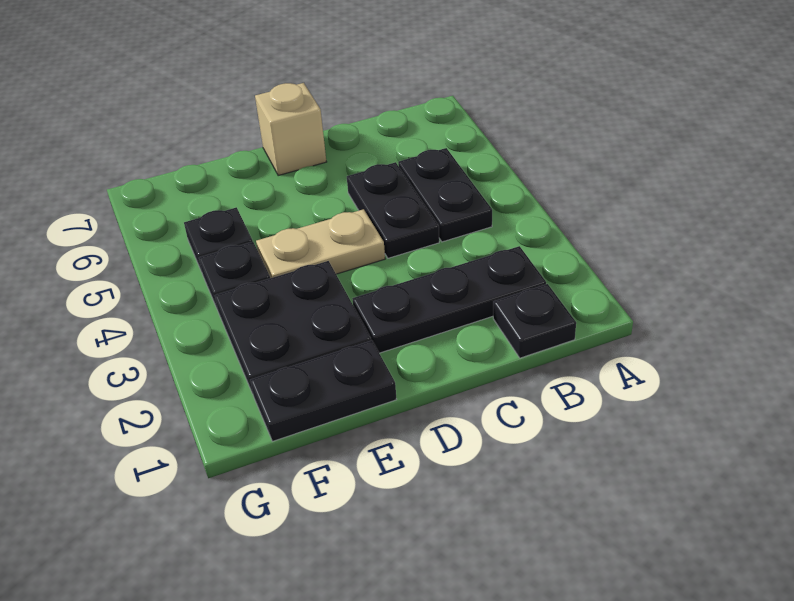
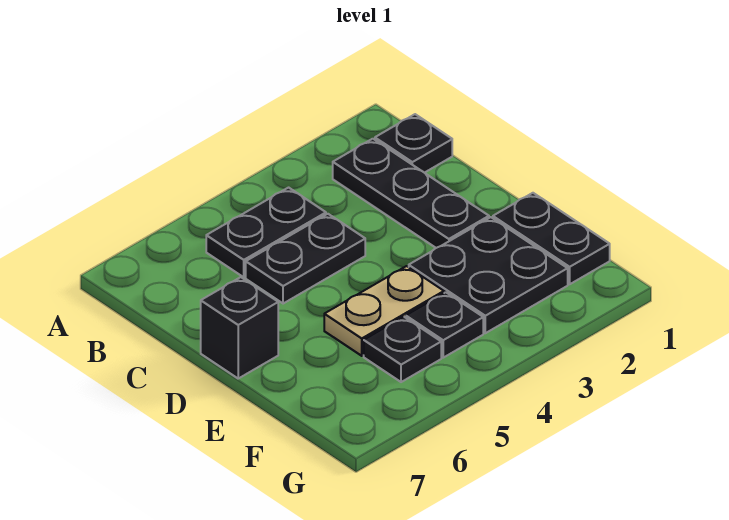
tan plate D4:E4 level 1 -> tan plate E4:E5 level 1
tan brick D7 level 1 -> black brick D7 level 1

